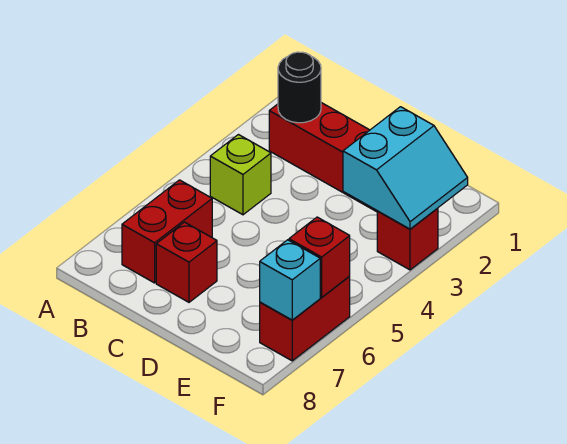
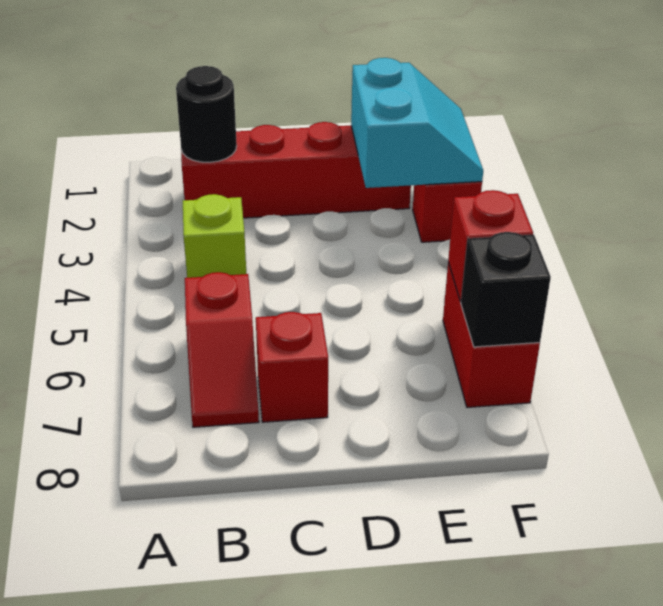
red brick B6:B7 level 1 -> red slope B6:B7 level 1 top 6
cyan brick F7 level 2 -> black brick F7 level 2

